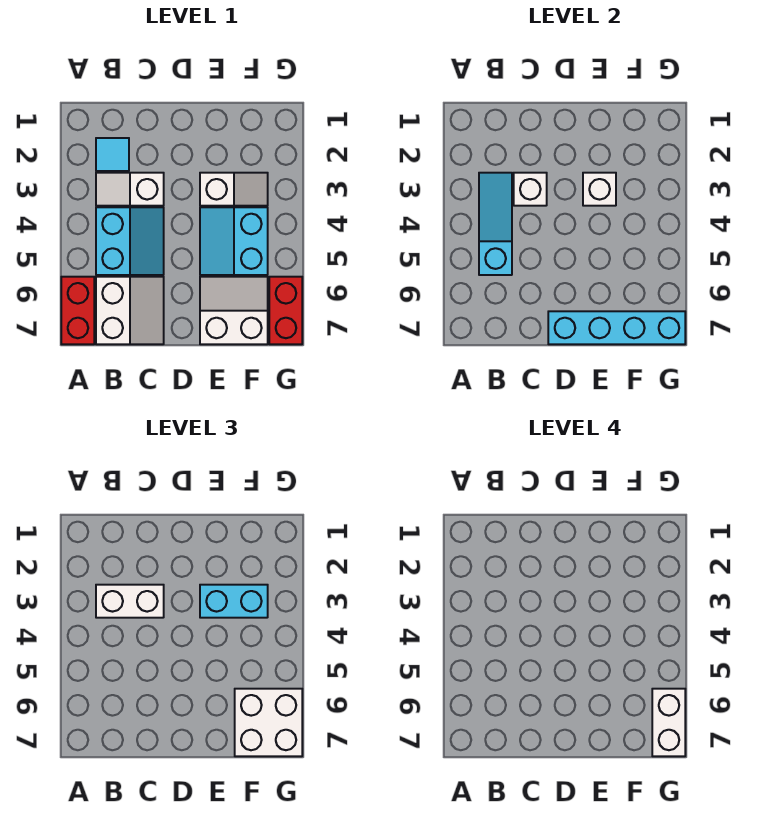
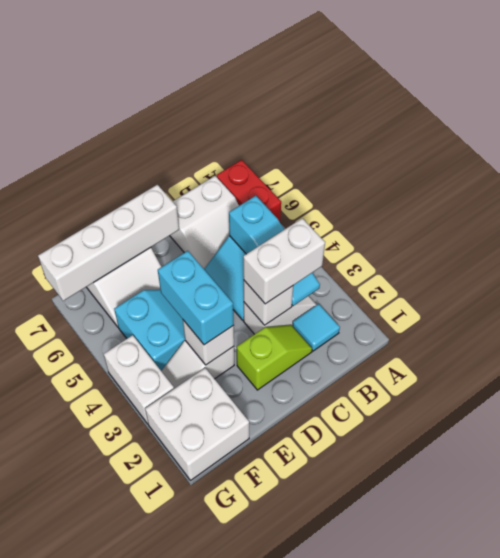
white slope B6:C7 level 1 top B -> white slope B6:C7 level 1 top 7
none -> lime slope C2:D2 level 1 top D
cyan brick D7:G7 level 2 -> white brick D7:G7 level 2
cyan brick E3:F3 level 3 -> cyan brick E3:E4 level 3
white brick F6:G7 level 3 -> white brick F1:G2 level 1
red brick G6:G7 level 1 -> none
white brick G6:G7 level 4 -> white brick G3:G4 level 1

